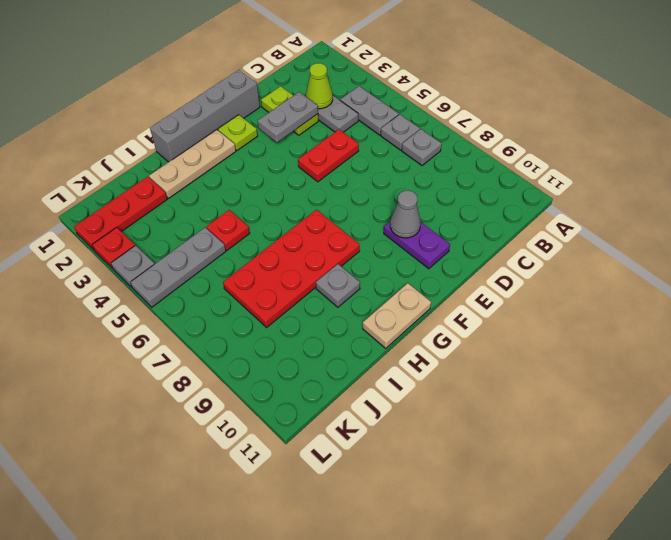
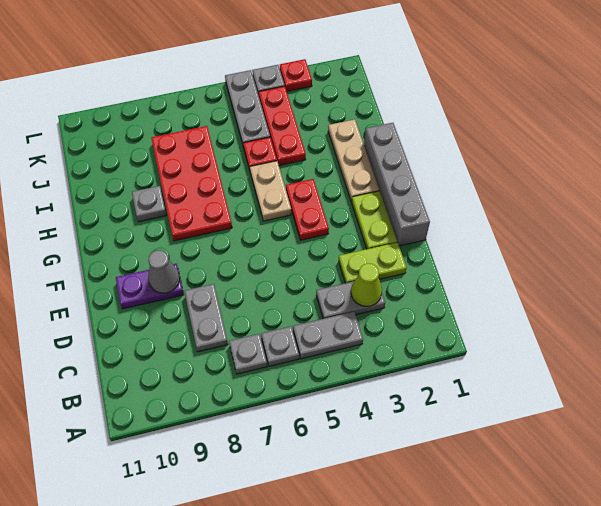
grey plate D3:E3 level 2 -> grey plate C8:D8 level 1
red plate D5:E5 level 1 -> red plate F4:G4 level 1
lime plate F2 level 1 -> lime plate E2:F2 level 1
tan plate G11:H11 level 1 -> tan plate G5:H5 level 1
red plate J2:L2 level 1 -> red plate I4:K4 level 1

